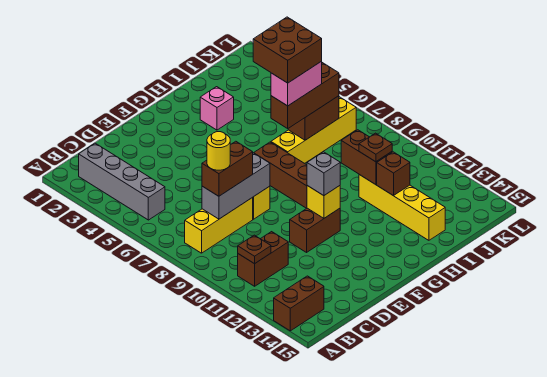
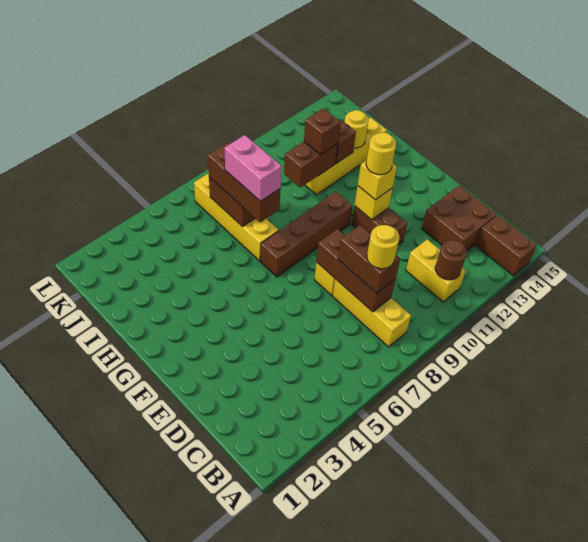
grey brick B2:B5 level 1 -> none
brown brick B11:C11 level 1 -> yellow brick B11:C11 level 1
brown plate B11 level 2 -> brown round brick B11 level 2
grey brick C8:E8 level 2 -> brown brick C8:E8 level 2
grey brick F11 level 3 -> yellow brick F11 level 3
none -> yellow round brick F11 level 4
pink brick H3 level 1 -> none
brown brick H6:I7 level 5 -> brown brick C13:D14 level 1
brown plate I11 level 3 -> brown brick I11 level 3
none -> yellow round brick I13 level 2

